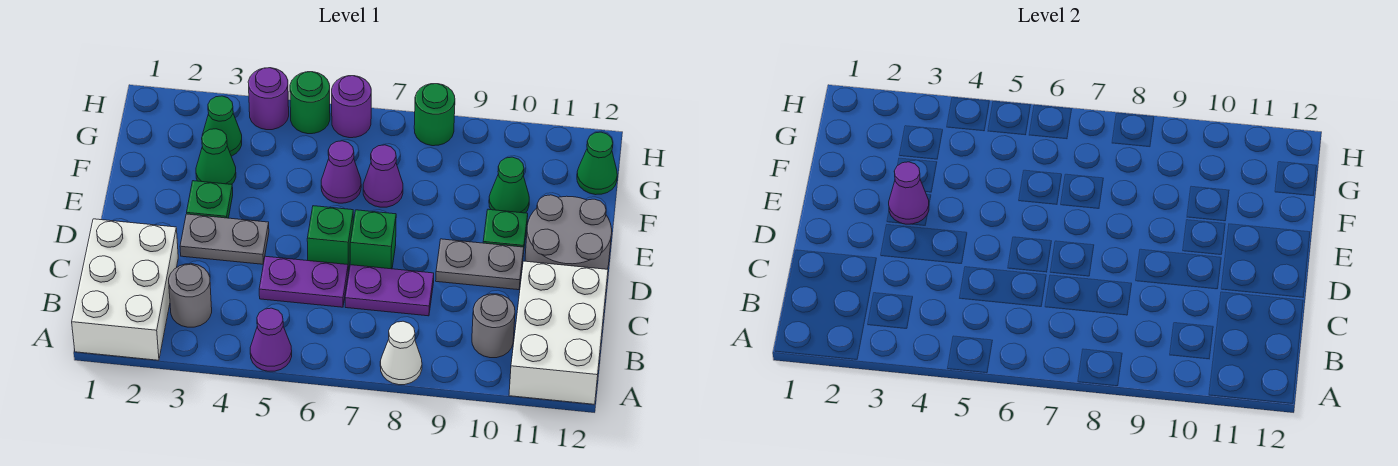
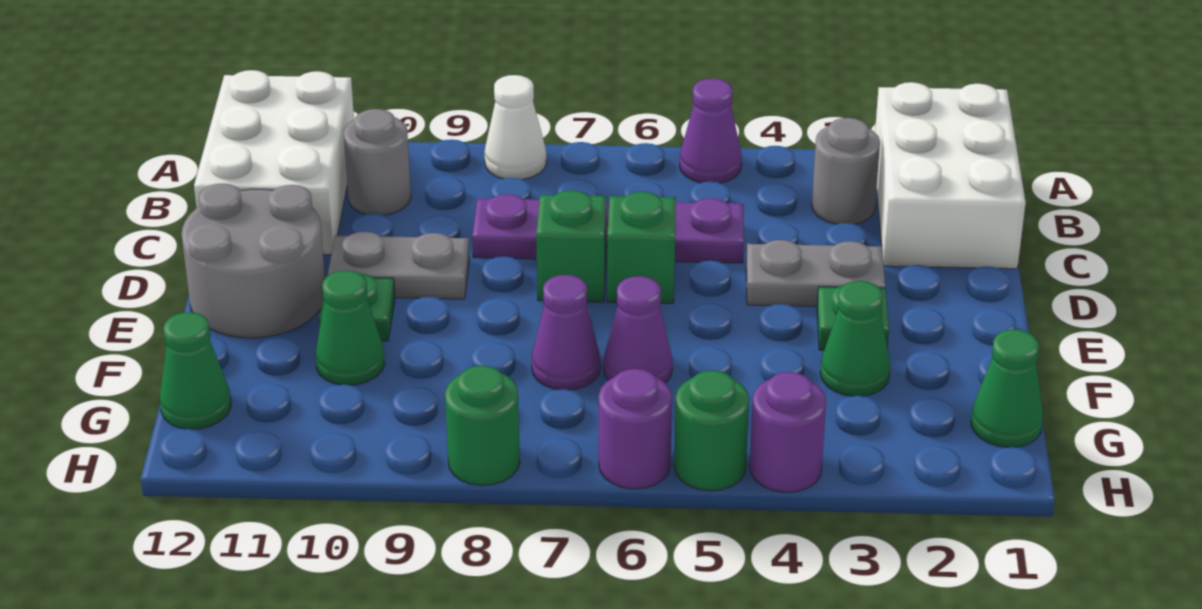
purple cone E3 level 2 -> none
green cone G3 level 1 -> green cone G1 level 1

